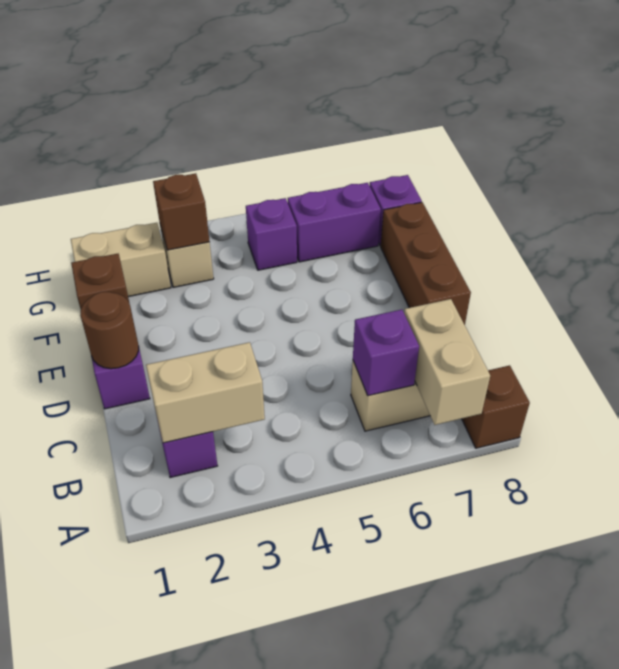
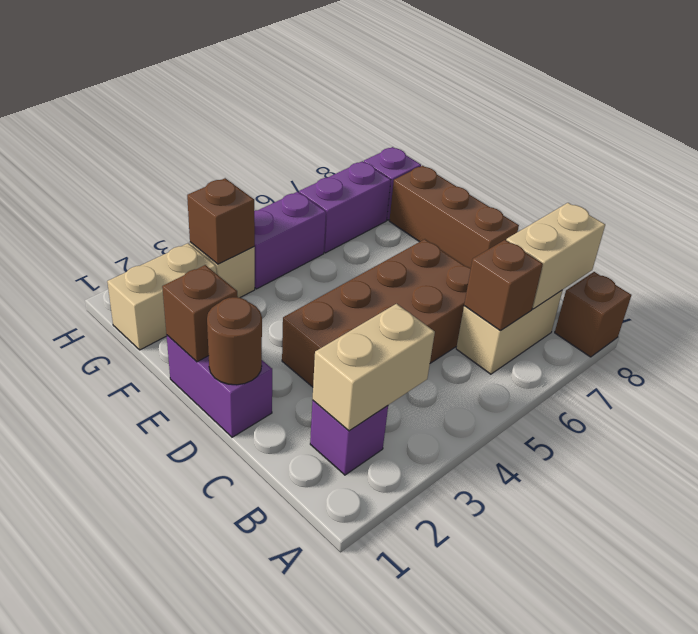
tan brick A7:B7 level 2 -> tan brick B7:B8 level 2
purple brick B6 level 2 -> brown brick B6 level 2
none -> brown brick C3:D6 level 1
purple brick G5 level 1 -> purple brick G4:G5 level 1

